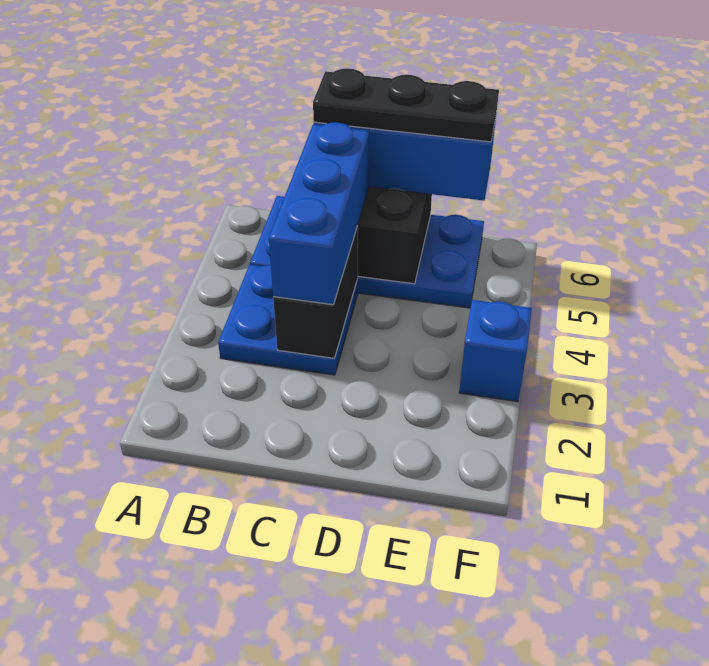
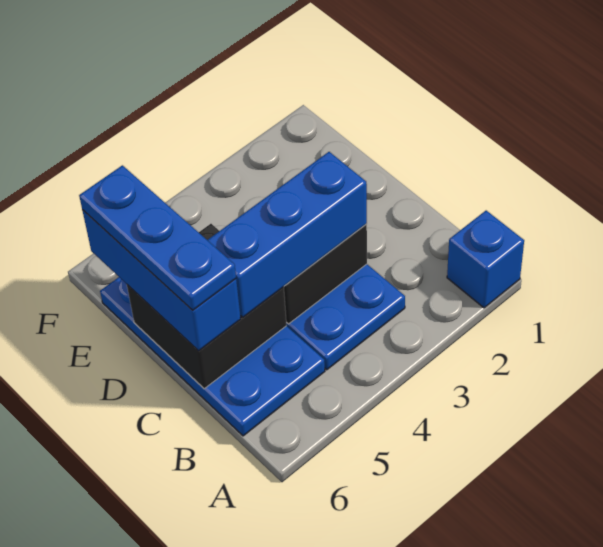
black plate C6:E6 level 4 -> blue plate C6:E6 level 4
blue brick F3 level 1 -> blue brick A1 level 1

